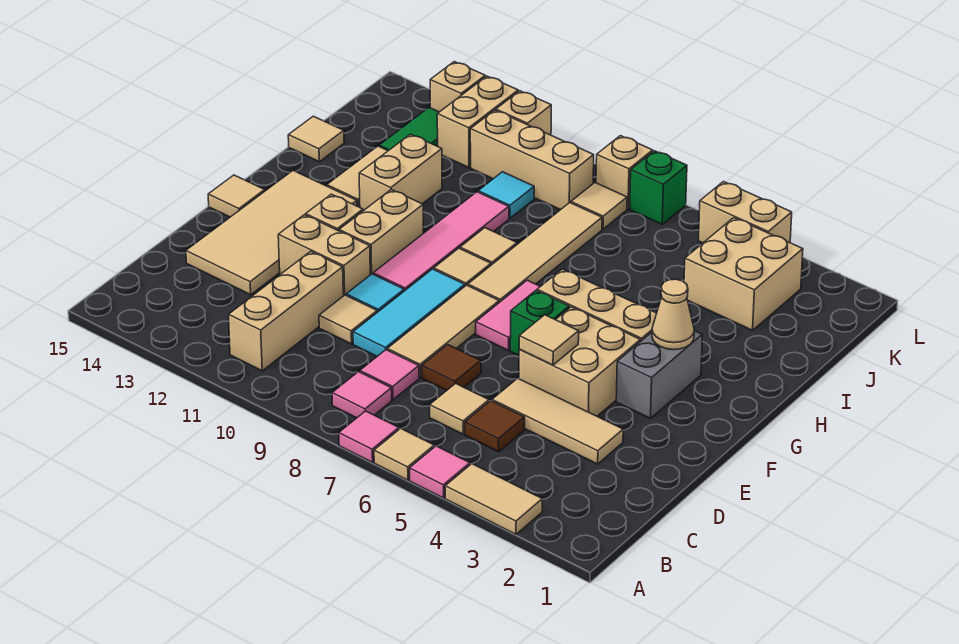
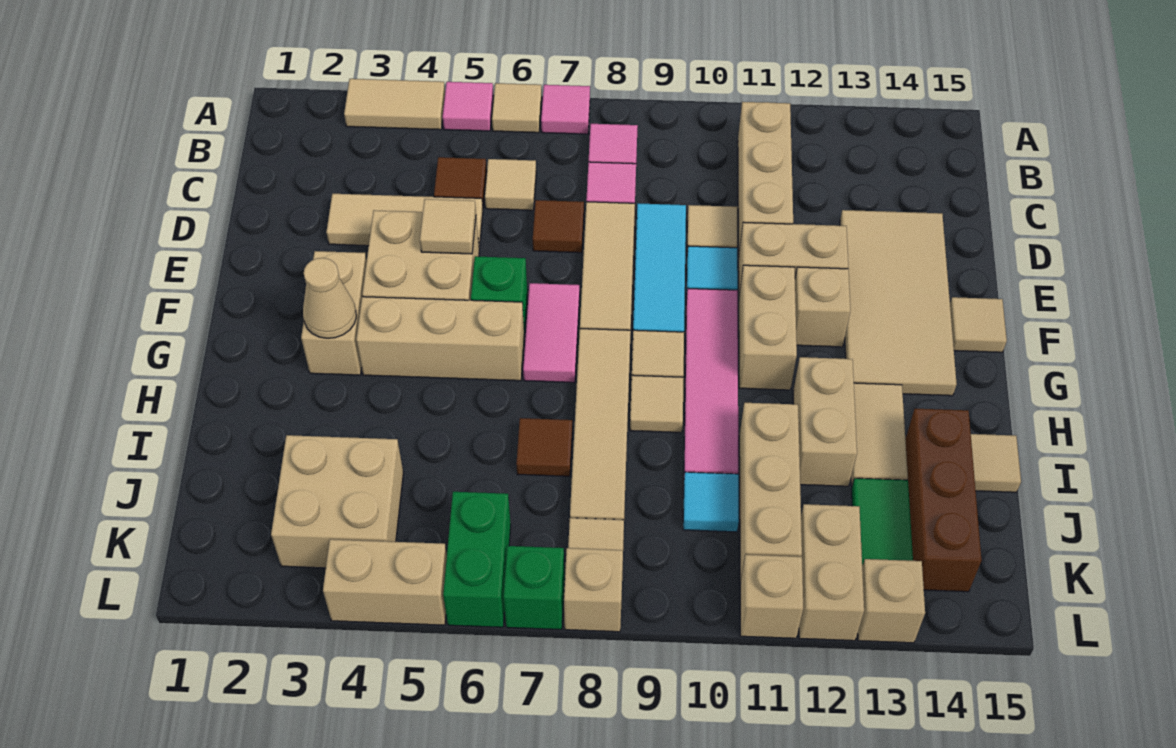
grey brick F3:G3 level 1 -> tan brick F3:G3 level 1
none -> brown tile I7 level 1
none -> brown brick I14:K14 level 1
none -> green brick K6:L6 level 1
tan brick K9:K11 level 1 -> tan brick I11:K11 level 1

